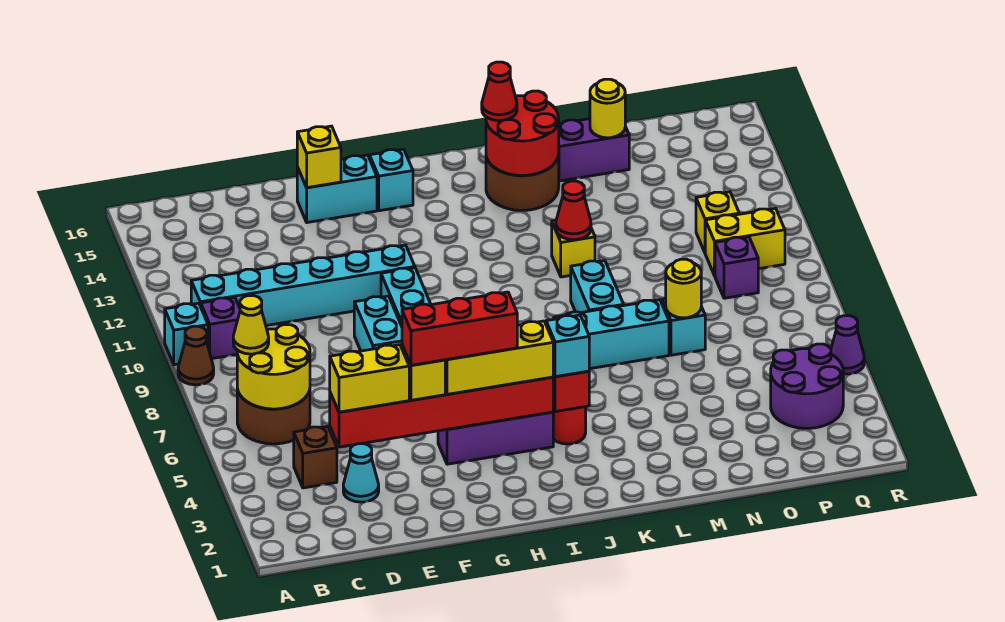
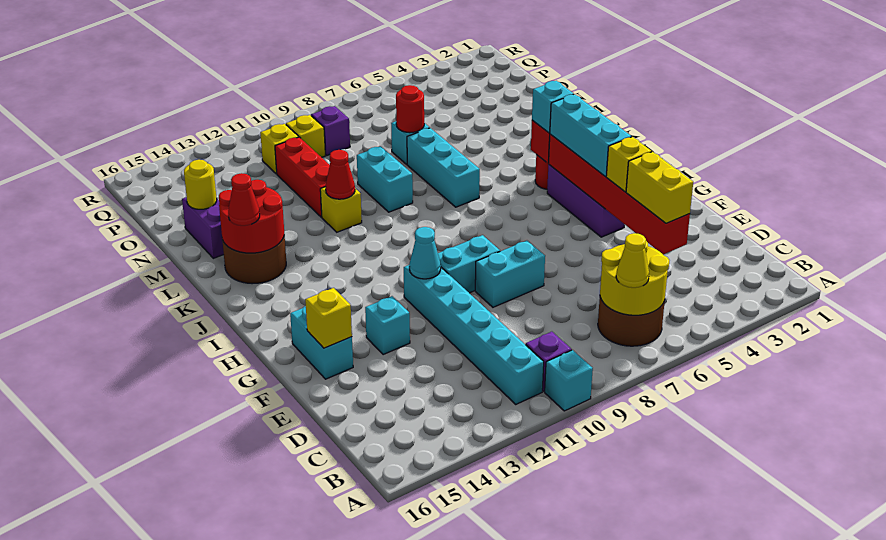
brown cone A9 level 1 -> none
brown brick C4 level 1 -> none
cyan cone D3 level 1 -> cyan cone G11 level 2
red brick F4:H4 level 4 -> red brick M11:O11 level 1
yellow brick G4:I4 level 3 -> cyan brick G4:I4 level 3
cyan brick H15 level 1 -> cyan brick F13 level 1
cyan brick L8:L9 level 1 -> cyan brick L9:M9 level 1
yellow round brick N7 level 2 -> red round brick N7 level 2
purple round brick P3:Q4 level 1 -> none
yellow brick P10:Q10 level 1 -> yellow brick P10 level 1
purple cone R5 level 1 -> none

